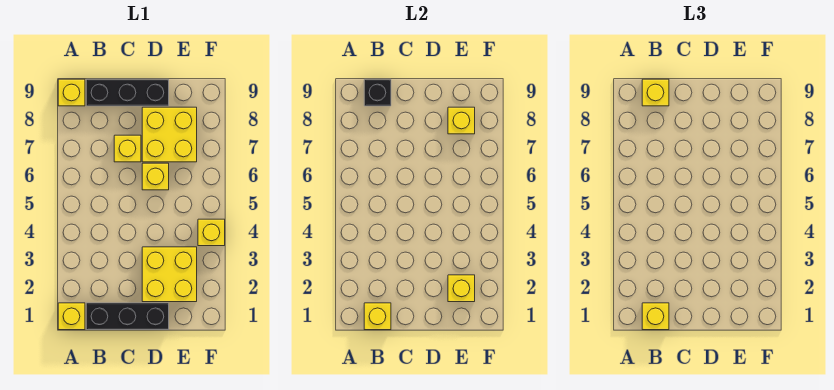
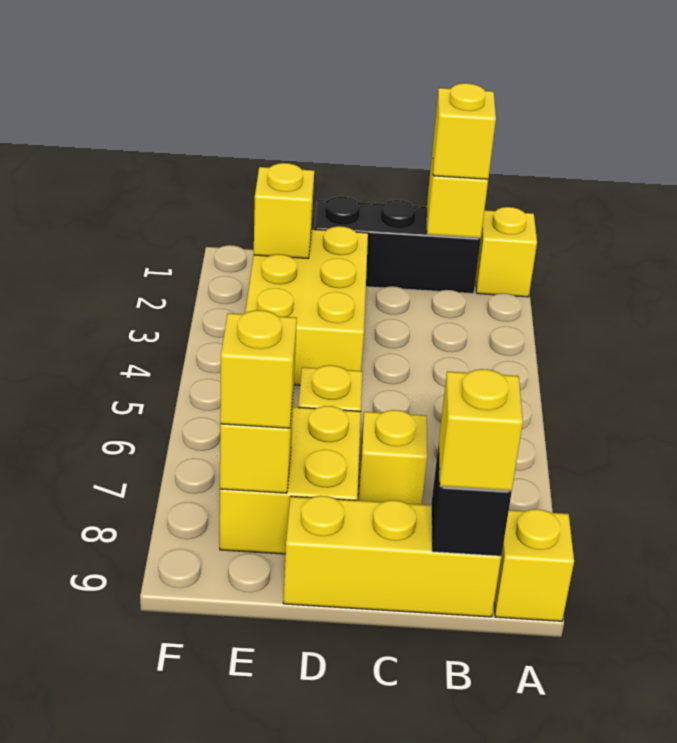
black brick B9:D9 level 1 -> yellow brick B9:D9 level 1
yellow brick D2:E3 level 1 -> yellow brick D2:E4 level 1
yellow brick F4 level 1 -> yellow brick E8 level 3

